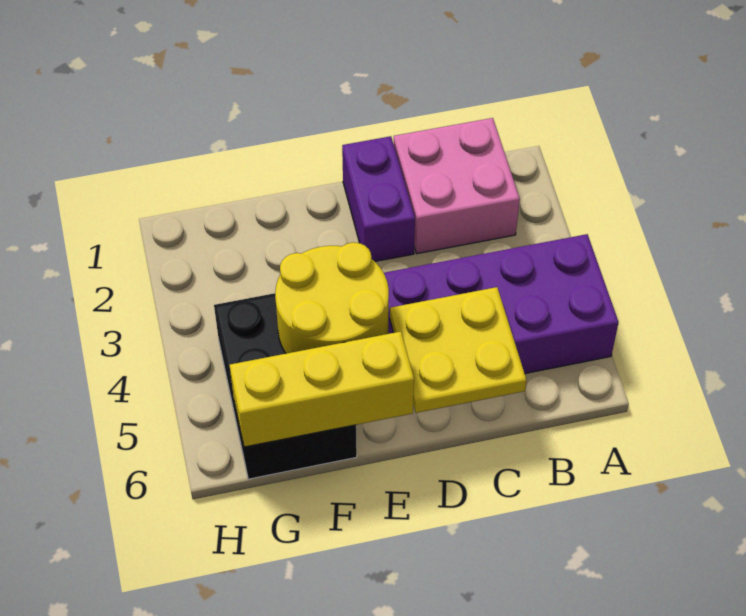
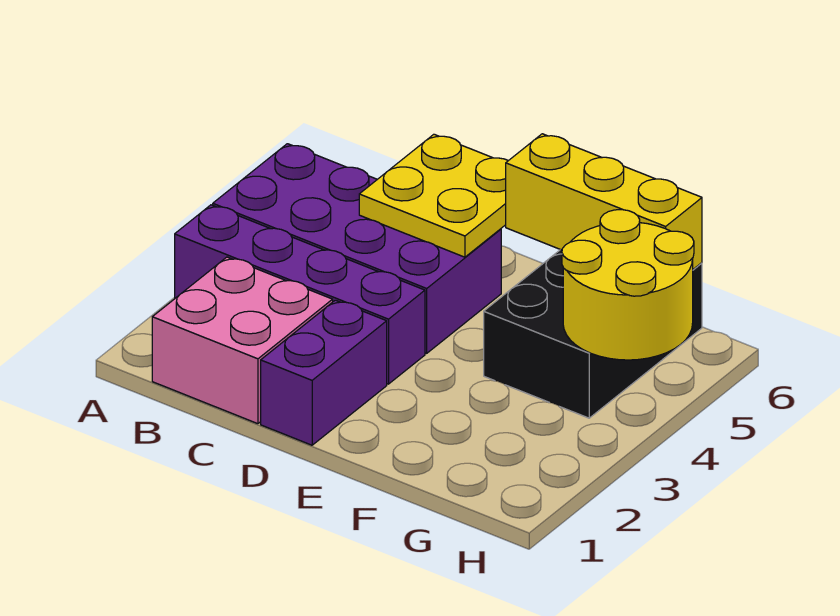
none -> purple brick A3:D3 level 1
yellow round brick E4:F5 level 2 -> yellow round brick G4:H5 level 2

